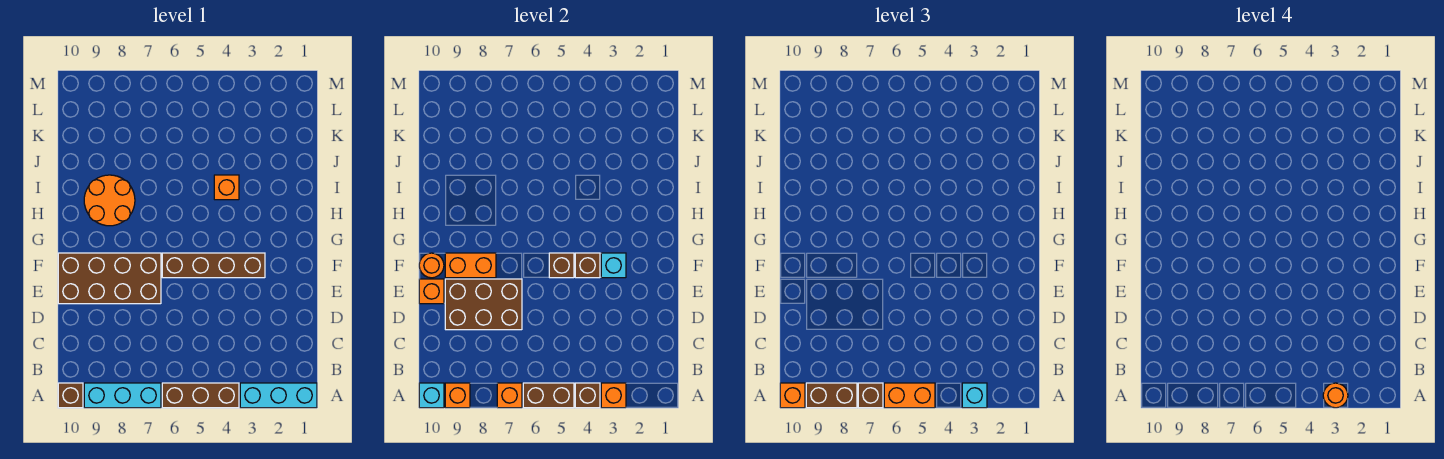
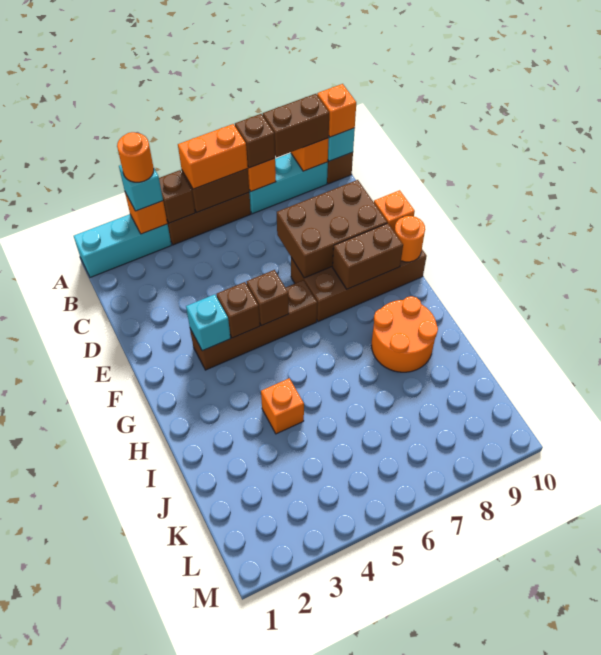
orange brick F8:F9 level 2 -> brown brick F8:F9 level 2

